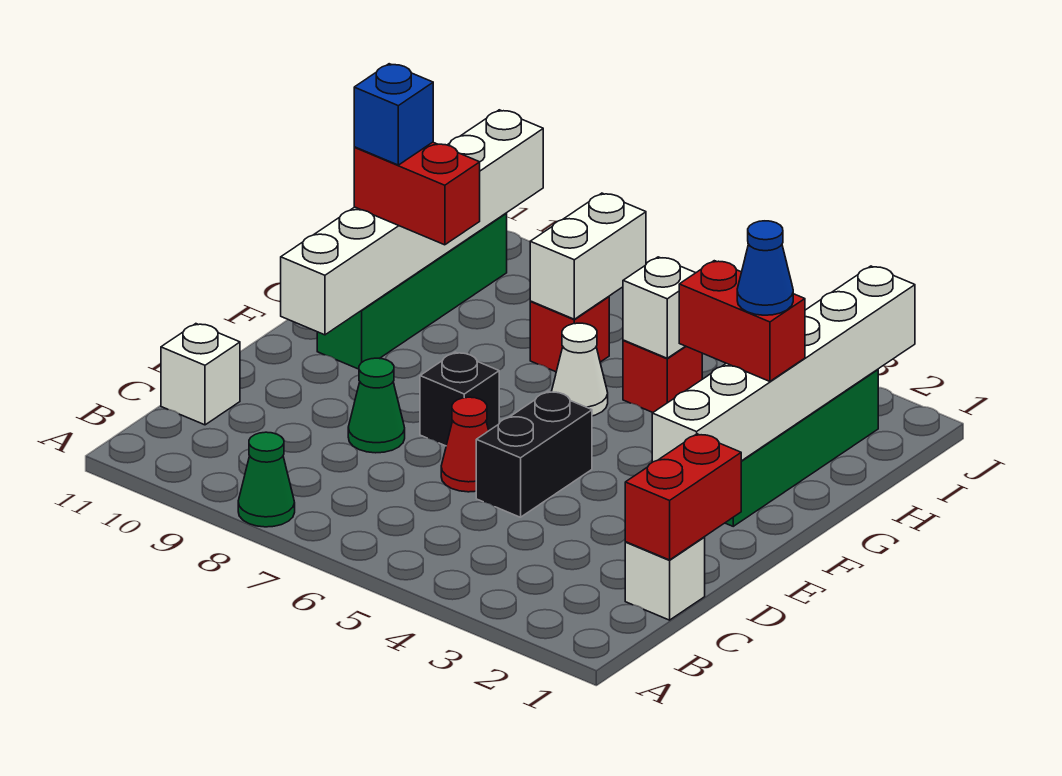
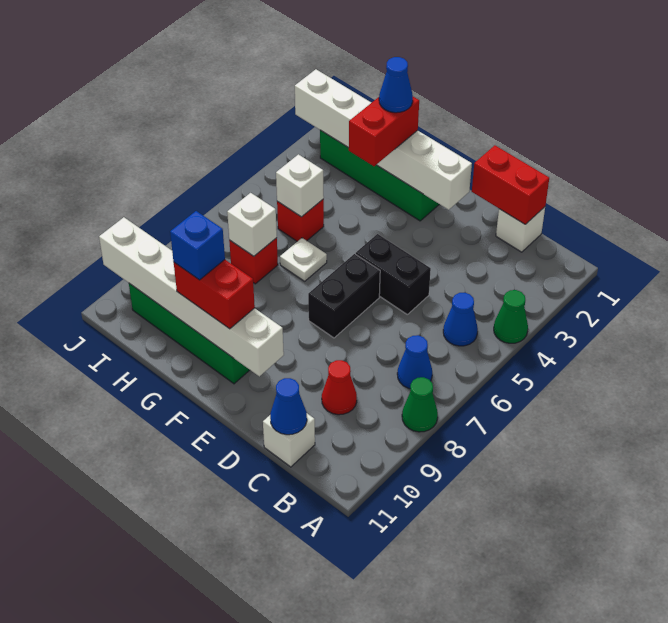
none -> blue cone B5 level 1
none -> blue cone B7 level 1
none -> blue cone C11 level 2
red cone D6 level 1 -> red cone C9 level 1
green cone D8 level 1 -> green cone A4 level 1
black brick E7 level 1 -> black brick E6:E7 level 1
white cone G6 level 1 -> white plate G6 level 1
red brick G9:G10 level 3 -> red brick F10:G10 level 3
white brick H7:I7 level 2 -> white brick H7 level 2

